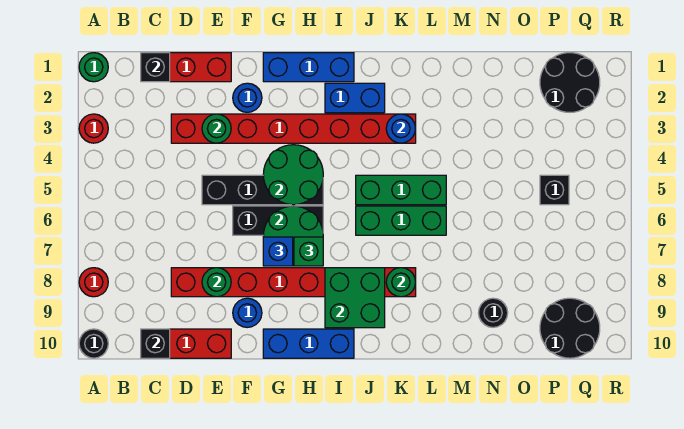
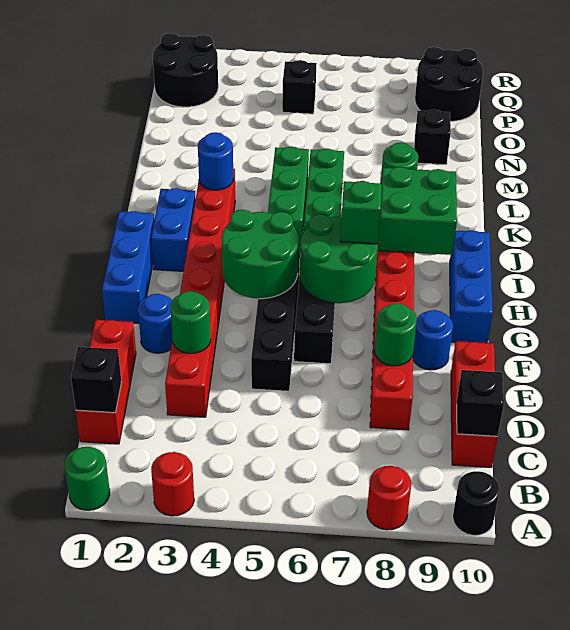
blue brick G7 level 3 -> none
black round brick N9 level 1 -> black brick N9 level 1

